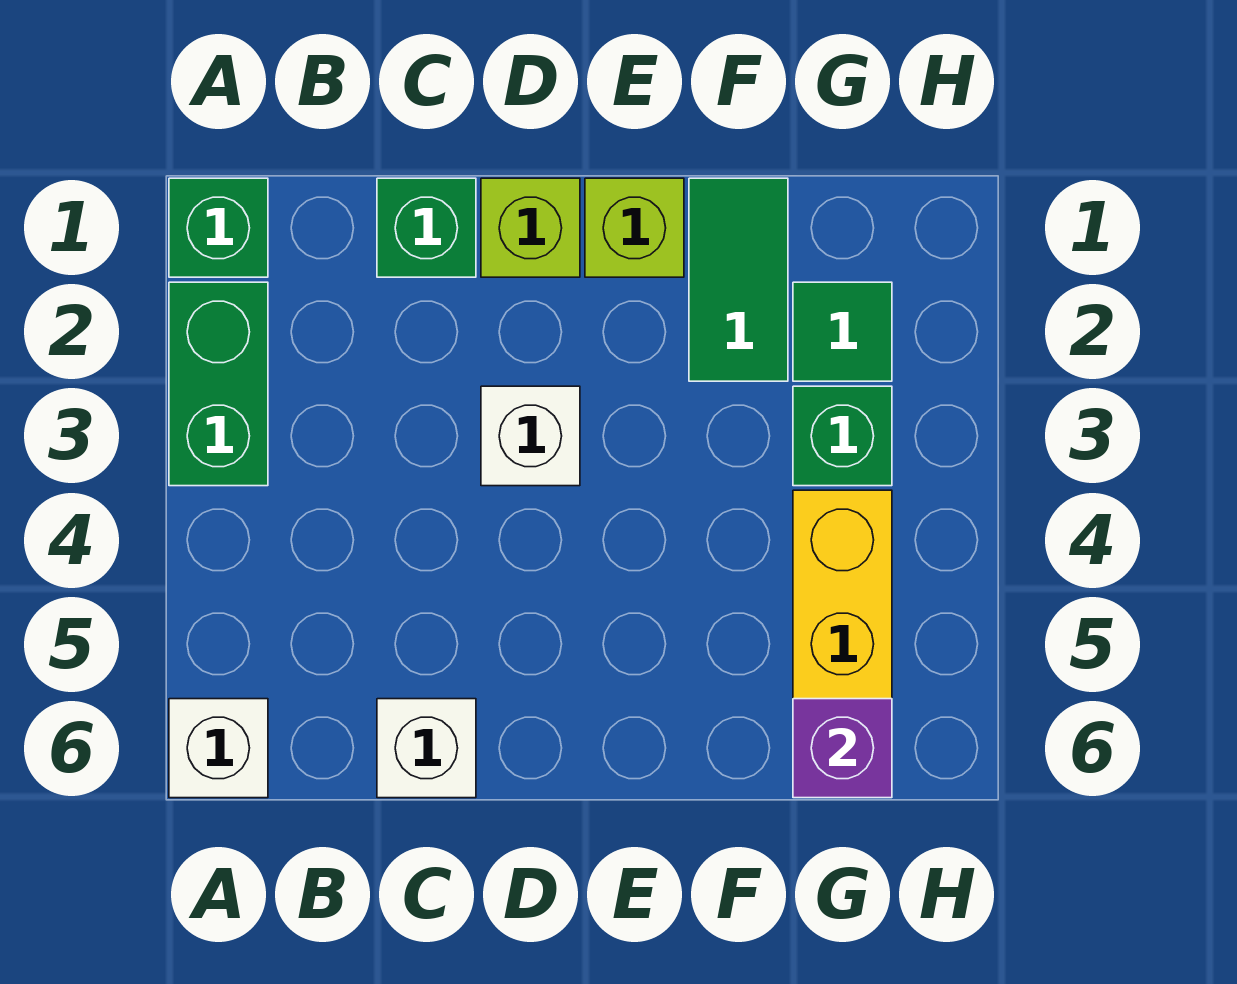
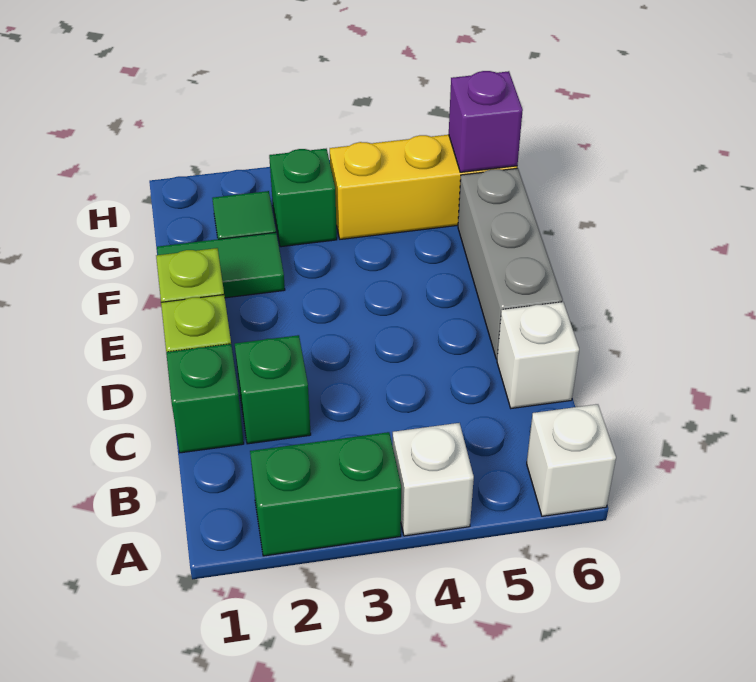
green brick A1 level 1 -> green brick C2 level 1
white brick D3 level 1 -> white brick A4 level 1
none -> grey brick D6:F6 level 1

